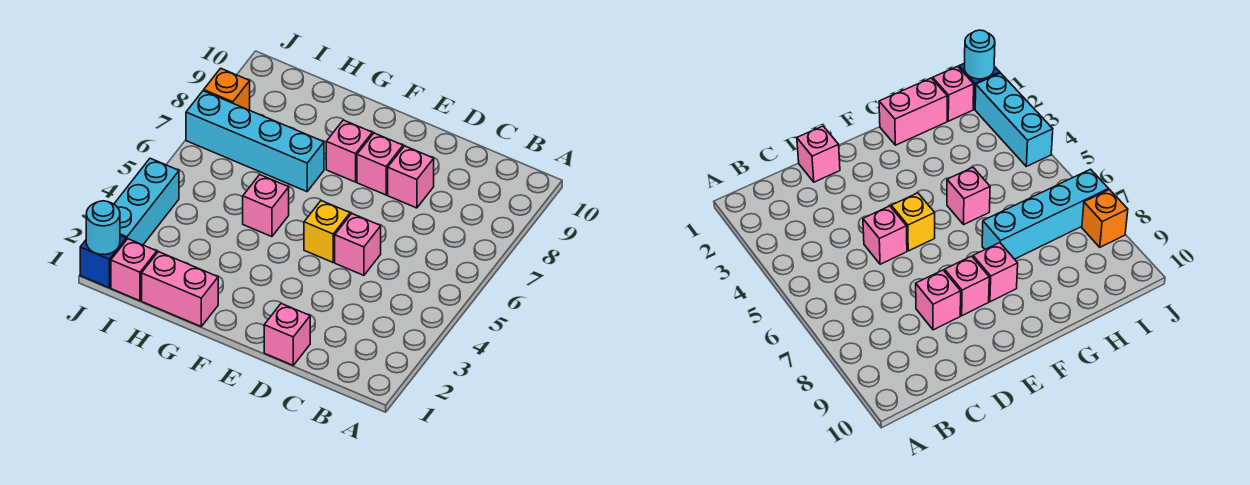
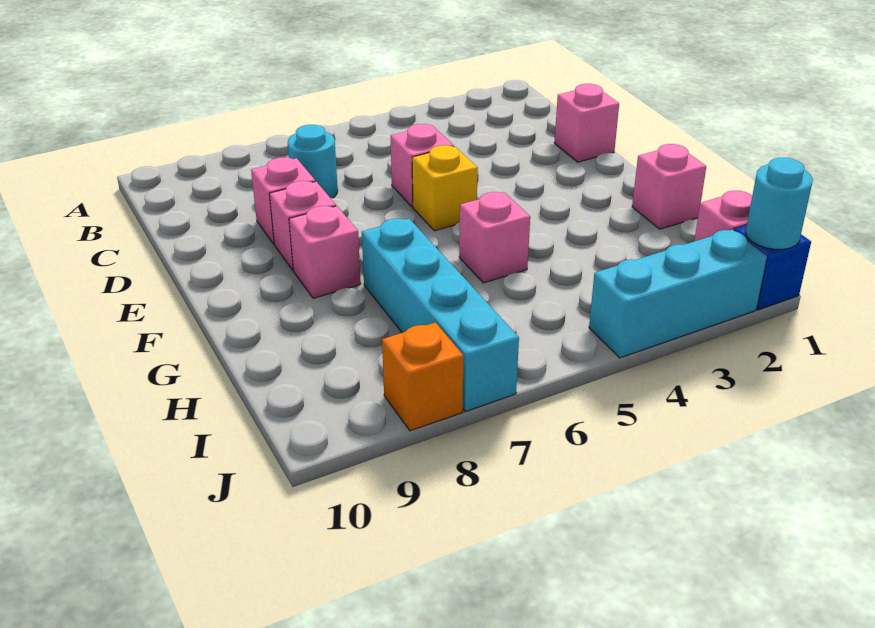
none -> cyan round brick C7 level 1
pink brick G1:H1 level 1 -> pink brick G1 level 1

